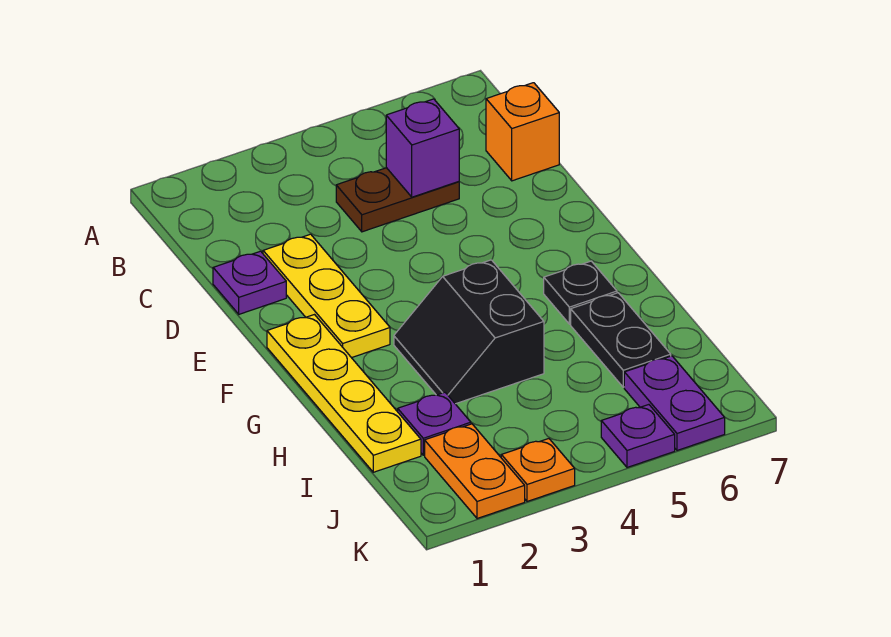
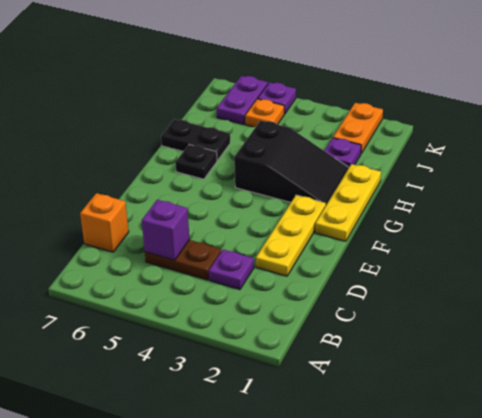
purple plate D1 level 1 -> purple plate C3 level 1
yellow plate F1:I1 level 1 -> yellow plate F1:H1 level 1
black slope G3:H4 level 1 top 4 -> black slope G2:H4 level 1 top 4
black plate H6:I6 level 1 -> black plate H6:H7 level 1
orange plate K3 level 1 -> orange plate J5 level 1

